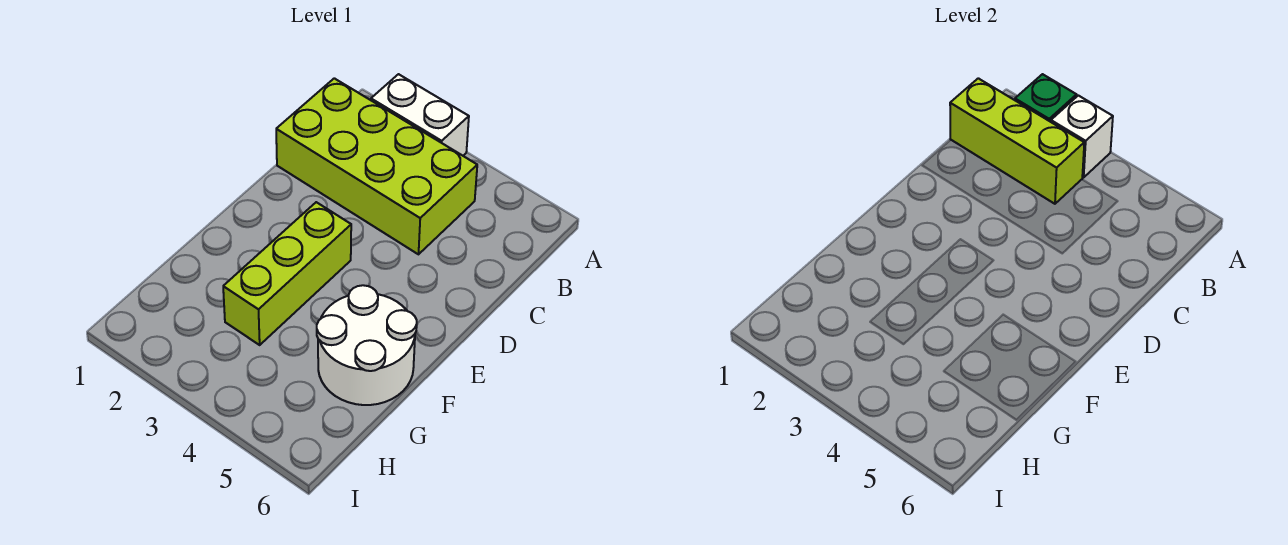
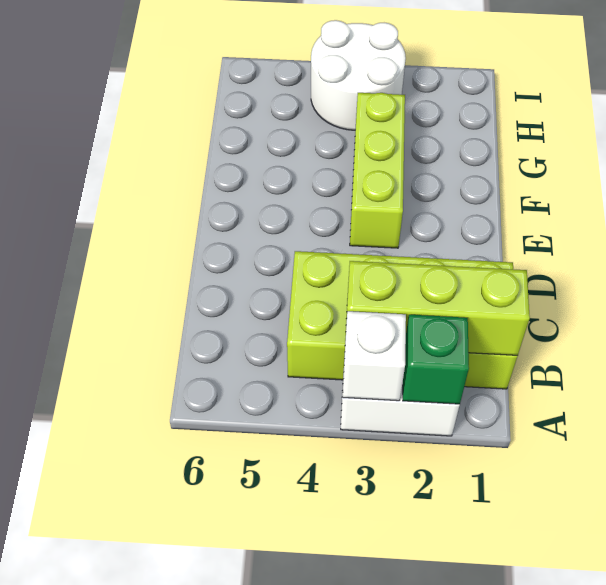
white round brick F5:G6 level 1 -> white round brick H3:I4 level 1

